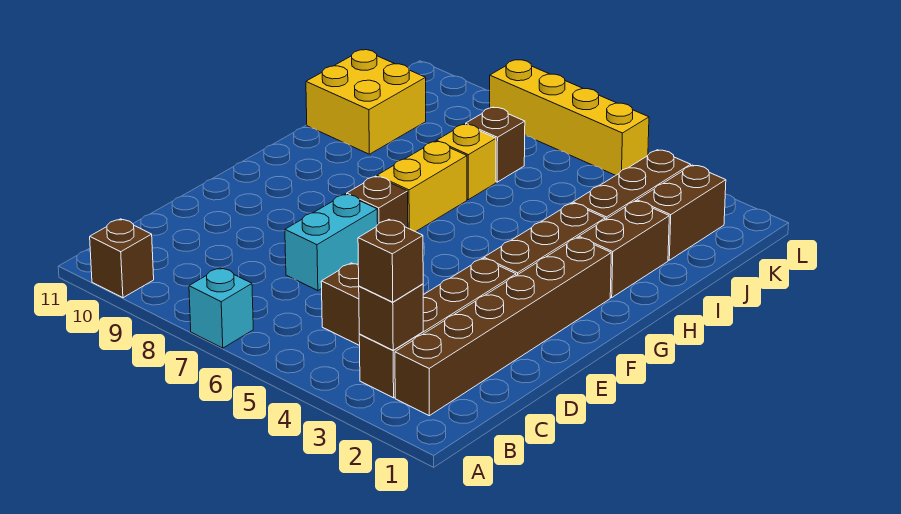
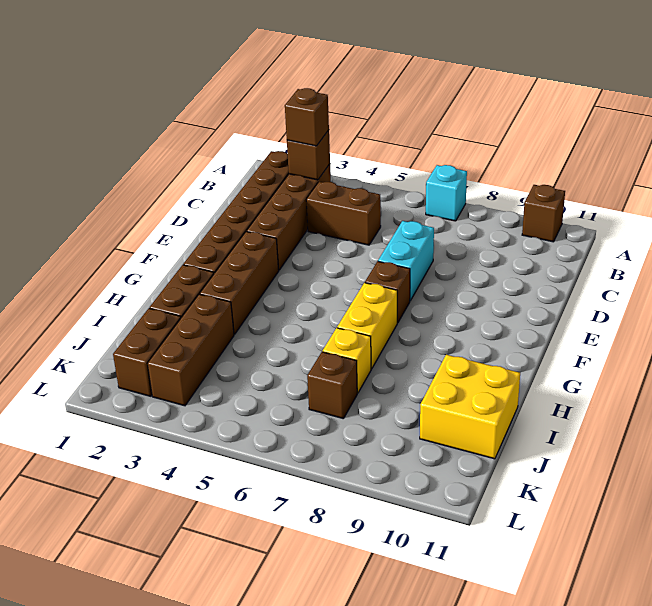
yellow brick L5:L8 level 1 -> none

